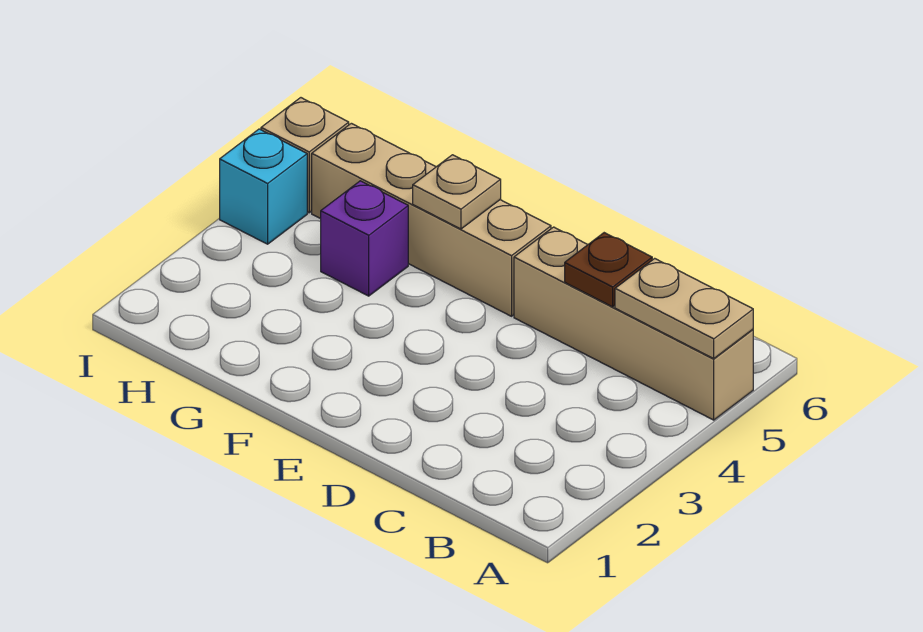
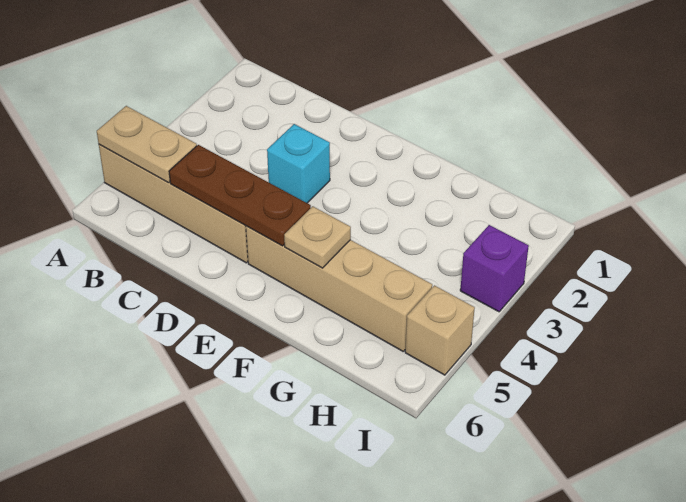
brown plate C5 level 2 -> brown plate C5:E5 level 2
purple brick G4 level 1 -> purple brick I3 level 1
cyan brick I4 level 1 -> cyan brick D3 level 1

